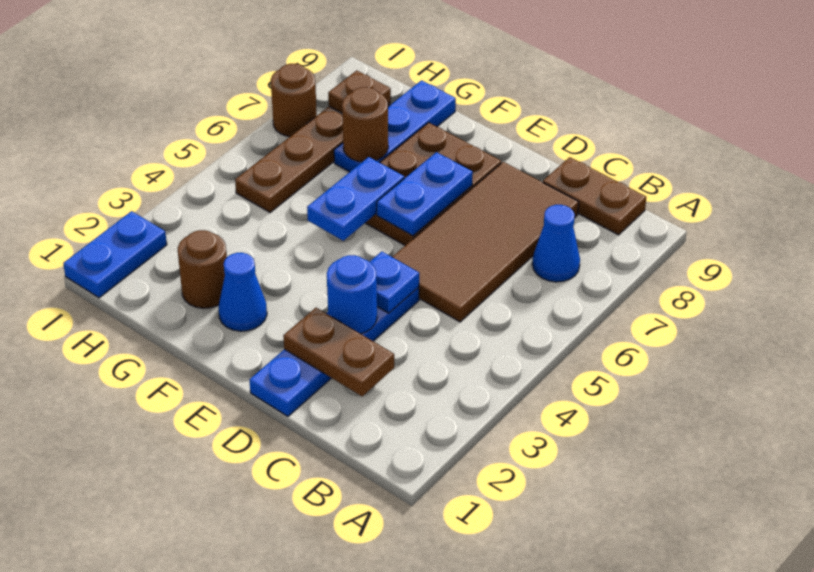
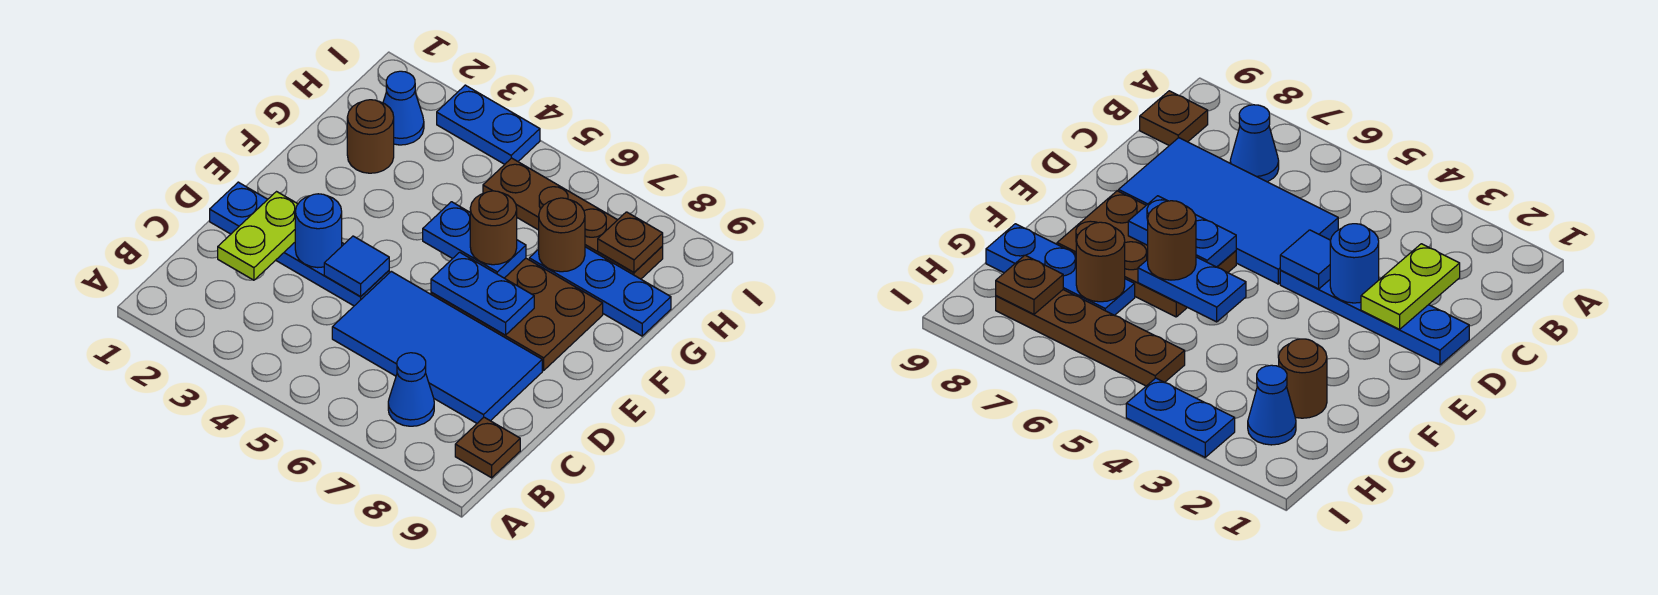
brown plate B9:C9 level 1 -> brown plate B9 level 1
brown plate C2:D2 level 2 -> lime plate C2:D2 level 2
brown tile C5:D8 level 1 -> blue tile C5:D8 level 1
blue plate D4 level 2 -> blue tile D4 level 2
blue cone F2 level 1 -> blue cone H2 level 1
blue plate I1:I2 level 1 -> blue plate I3:I4 level 1
brown round brick I7 level 1 -> brown round brick F6 level 3

